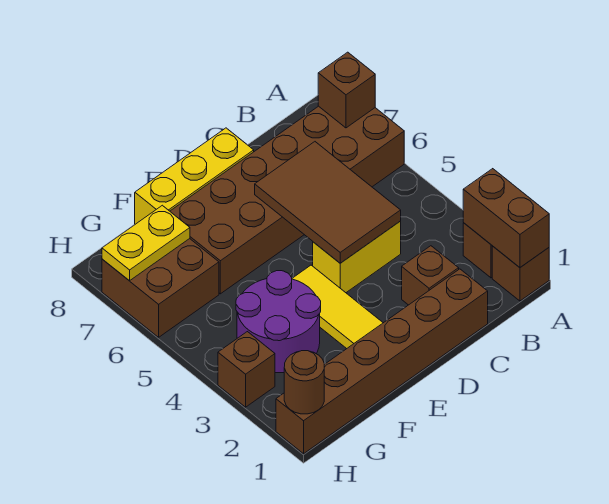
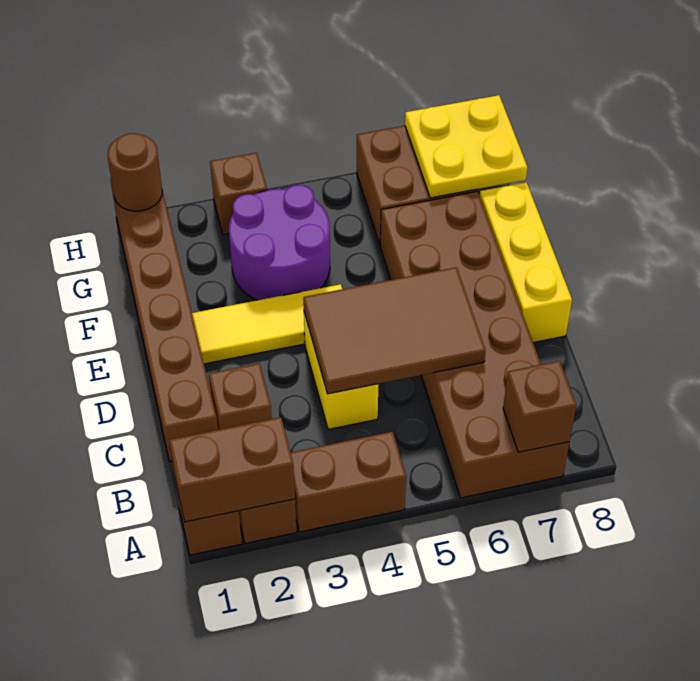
none -> brown brick A3:A4 level 1
yellow plate G7:H7 level 2 -> yellow plate G7:H8 level 2

